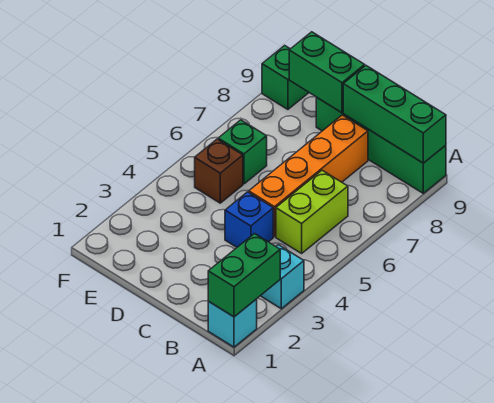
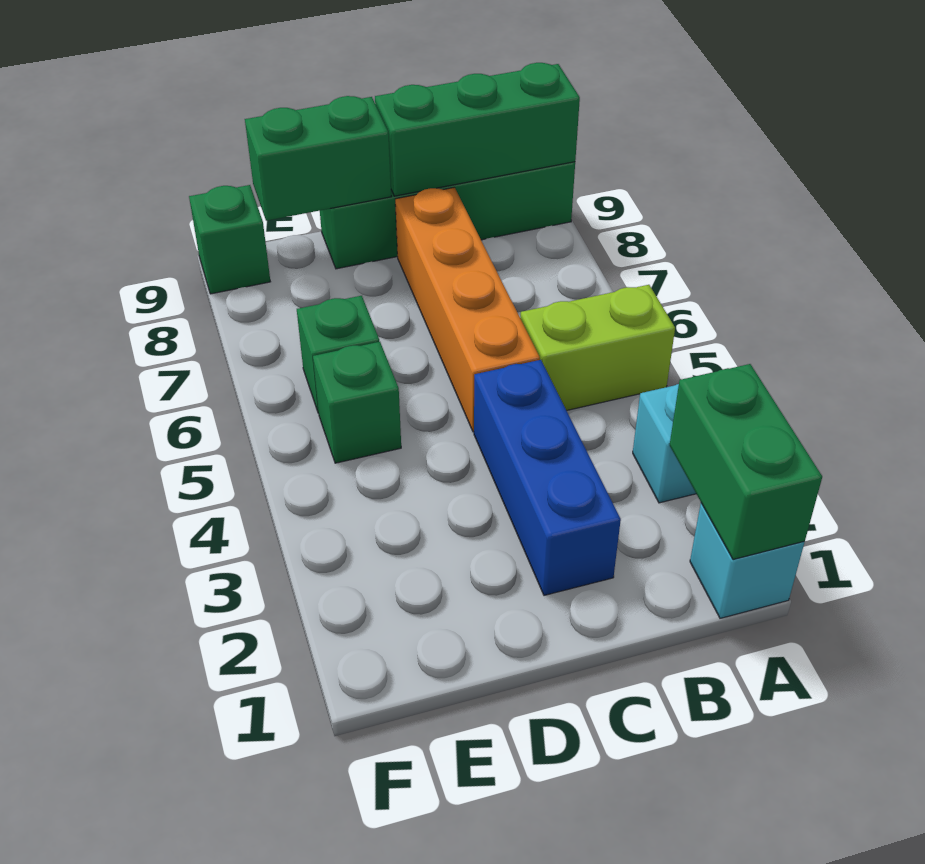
lime brick B5:B6 level 1 -> lime brick A5:B5 level 1
blue brick C4 level 1 -> blue brick C2:C4 level 1
brown brick E5 level 1 -> green brick E5 level 1

